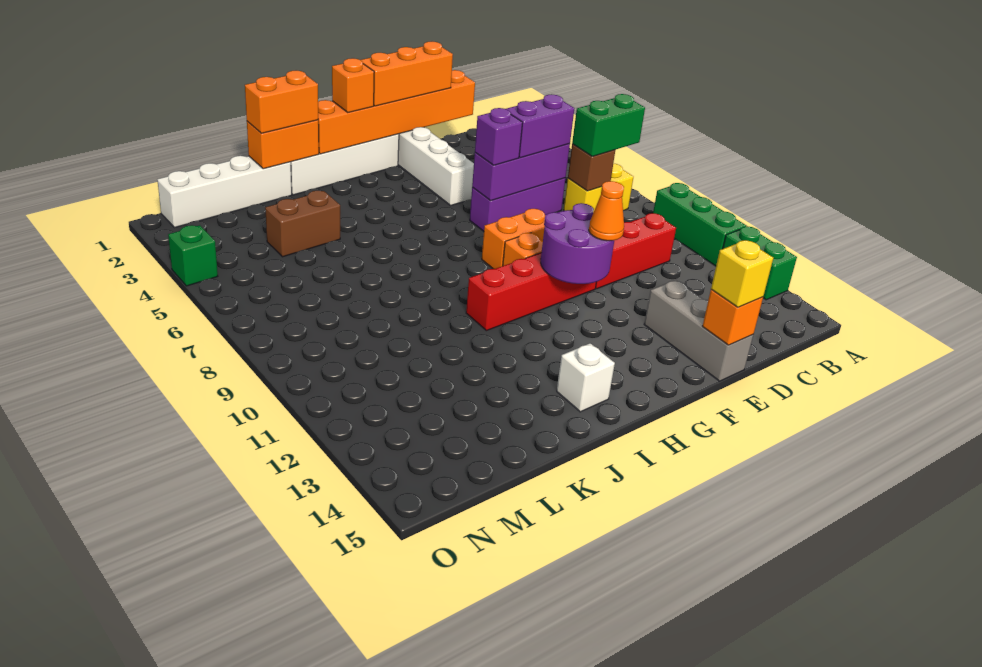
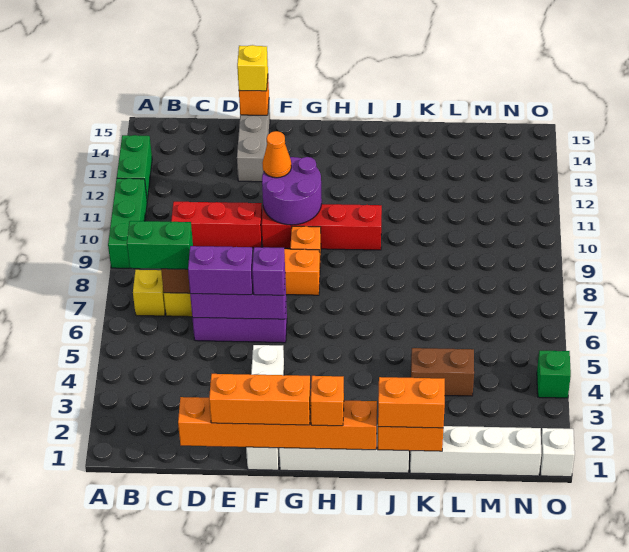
white brick I14 level 1 -> white brick O1 level 1

